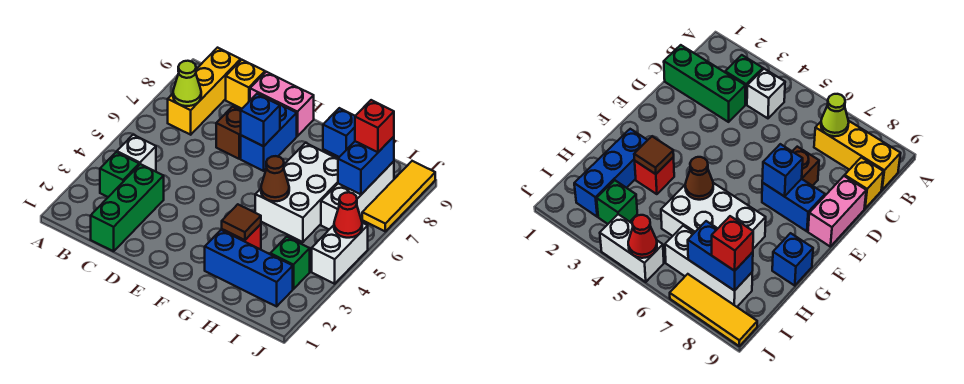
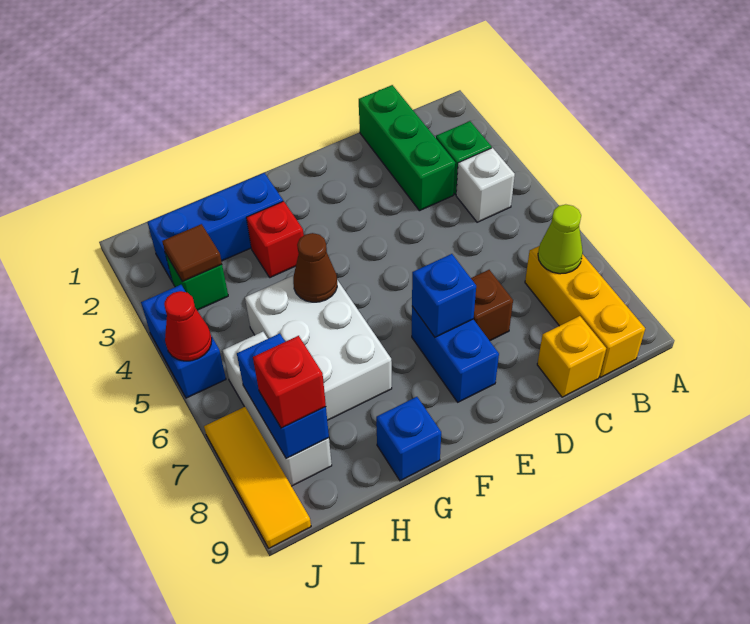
pink brick D9:E9 level 1 -> none
brown tile G3 level 2 -> brown tile I3 level 2
white brick J4:J5 level 1 -> blue brick J4:J5 level 1

